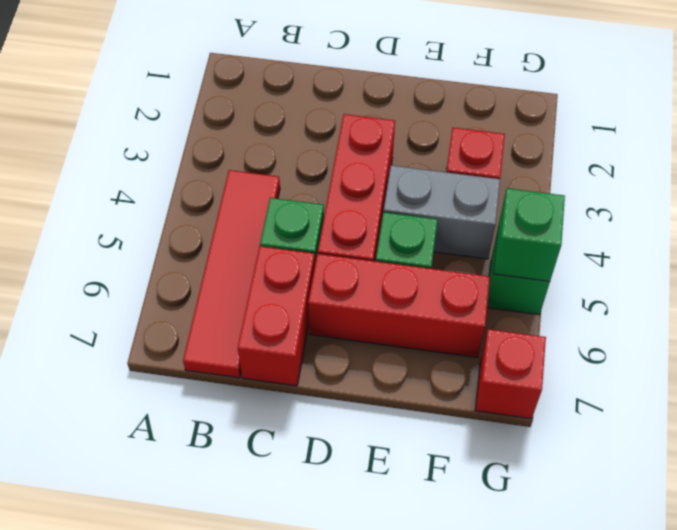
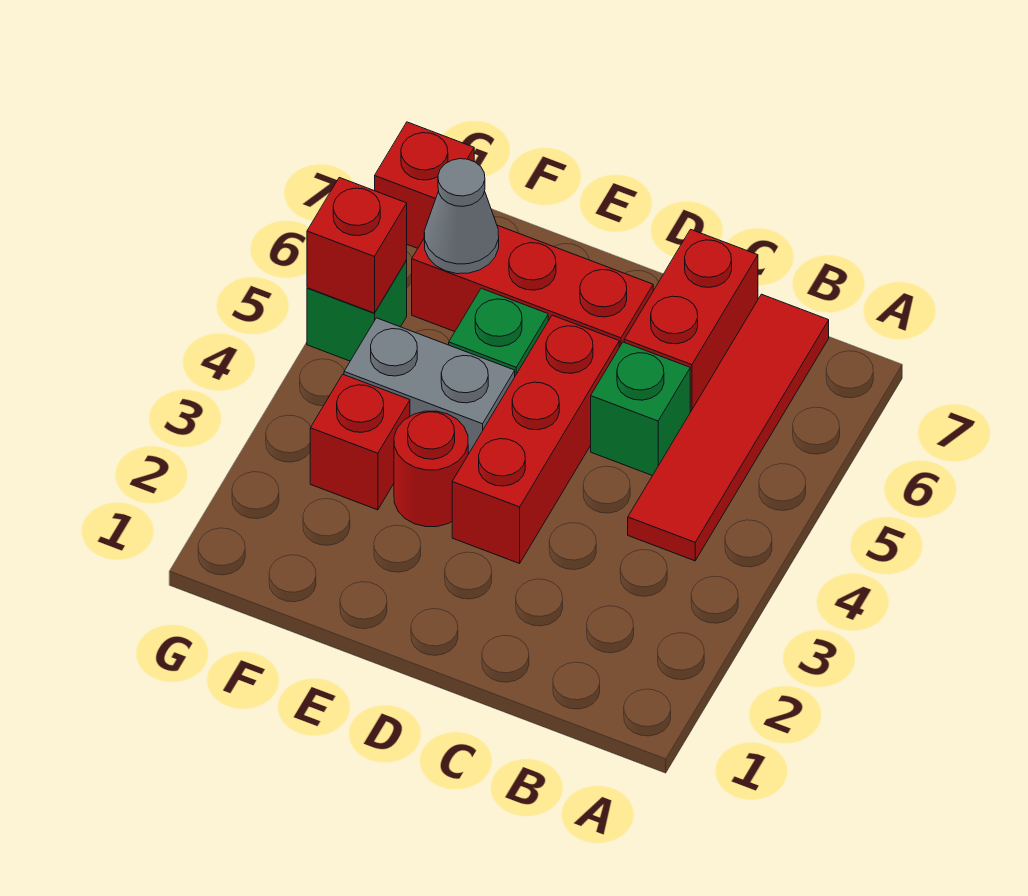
none -> red round brick E3 level 1
none -> grey cone F6 level 2
green brick G5 level 2 -> red brick G5 level 2

